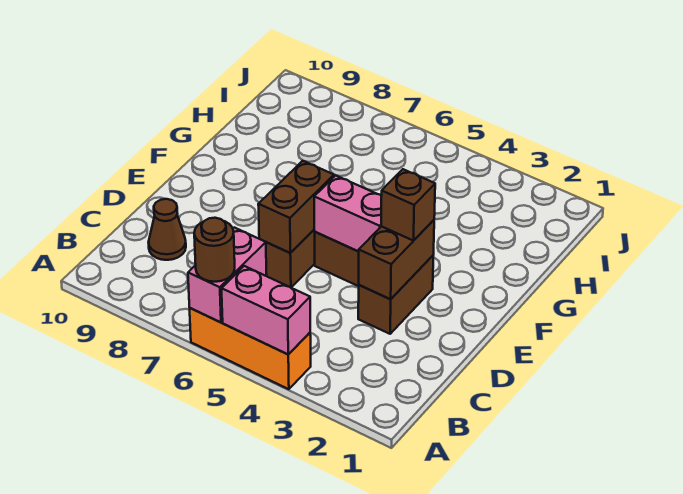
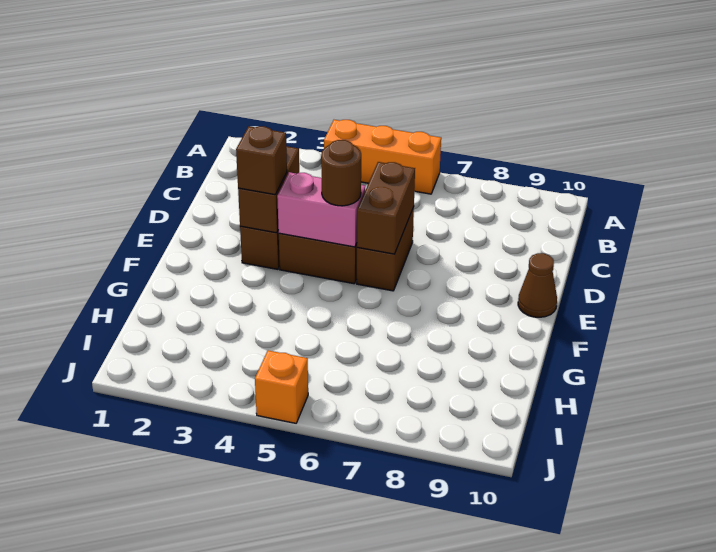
pink brick A4:A5 level 2 -> none
pink brick A6:B6 level 2 -> none
brown round brick A6 level 3 -> brown round brick E5 level 3
brown cone C9 level 1 -> brown cone E10 level 1
none -> orange brick J5 level 1

